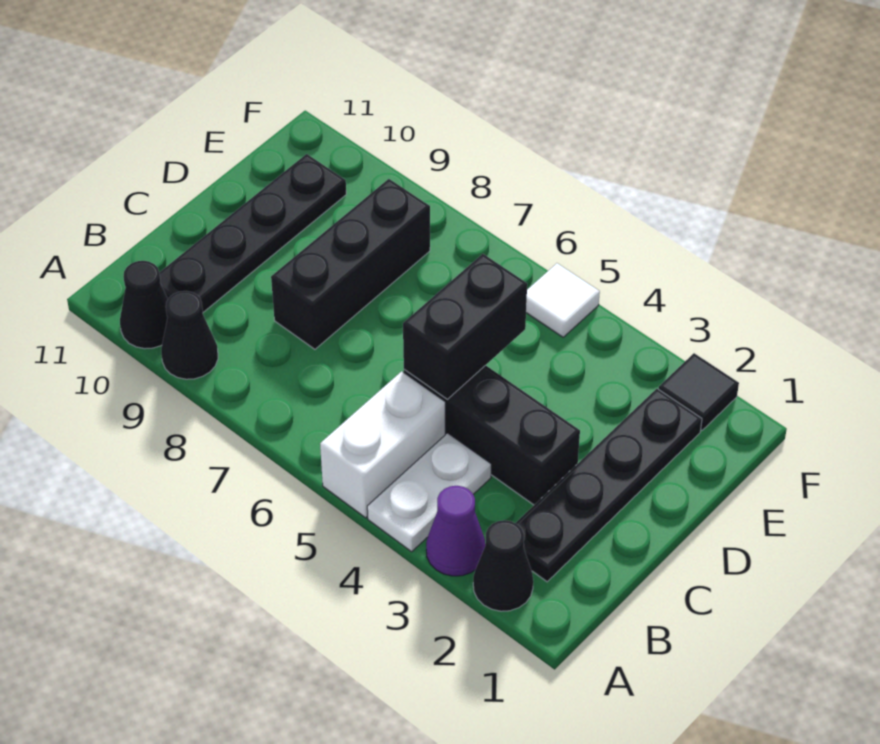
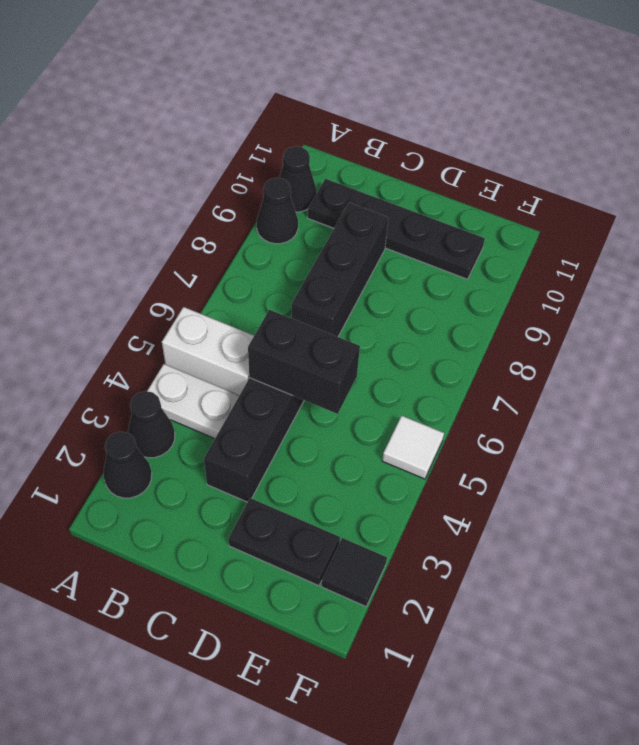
purple cone A3 level 1 -> black cone A3 level 1
black plate B2:E2 level 1 -> black plate D2:E2 level 1
black brick C8:E8 level 1 -> black brick C7:C9 level 1

